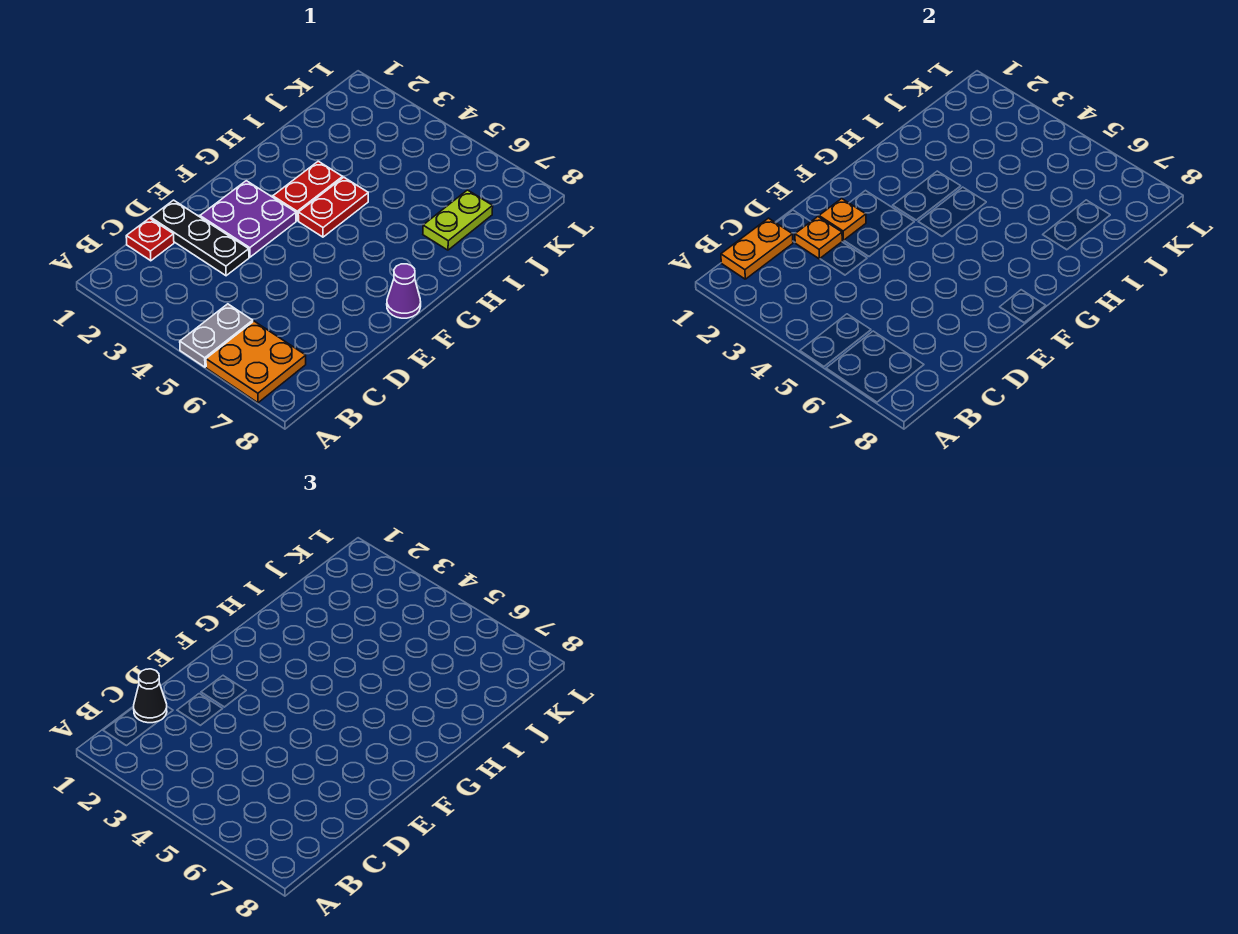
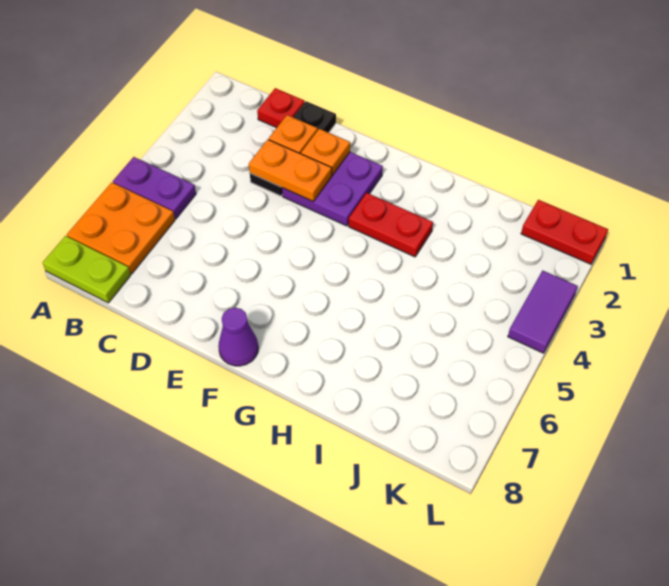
grey plate A5:B5 level 1 -> purple plate A5:B5 level 1
orange plate B1:C1 level 2 -> orange plate D3:E3 level 2
black cone C1 level 3 -> none
red plate G4:H4 level 1 -> red plate K1:L1 level 1
lime plate I7:J7 level 1 -> lime plate A8:B8 level 1
none -> purple tile L3:L4 level 1

